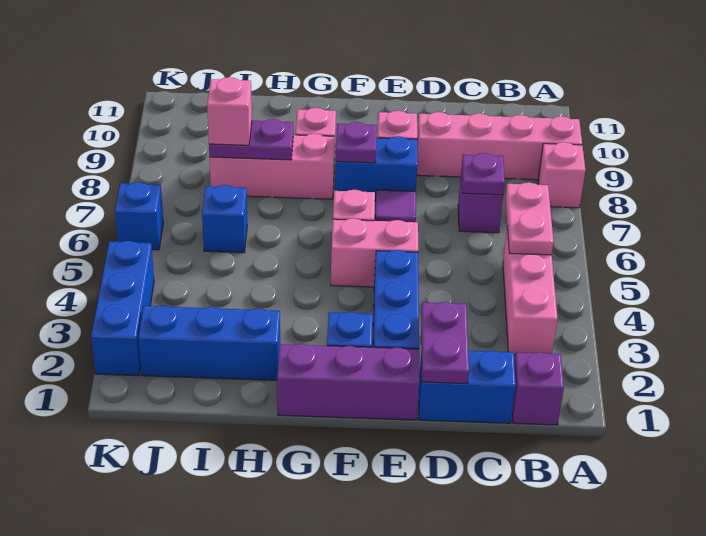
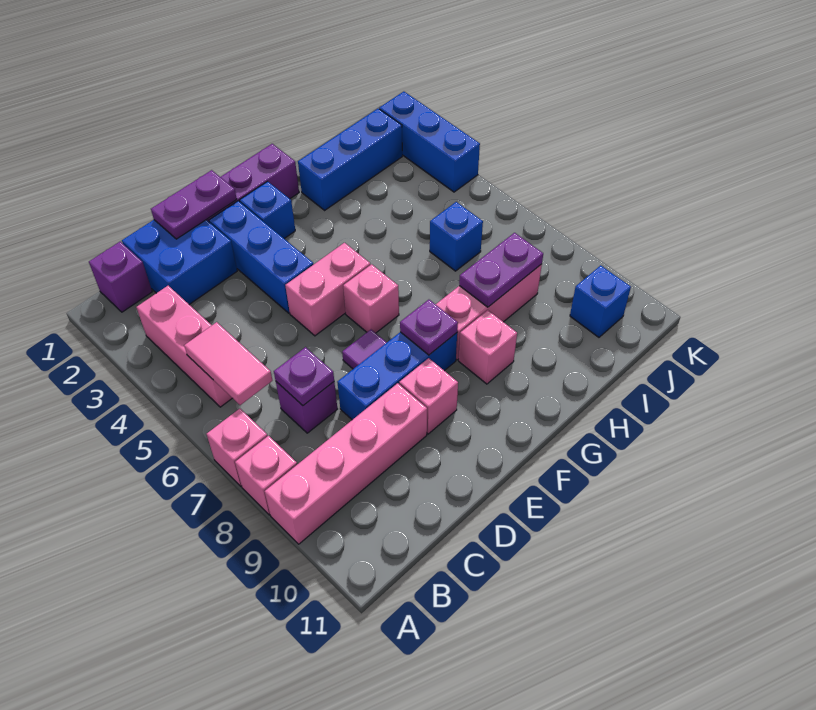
pink plate B5:B6 level 2 -> pink tile B5:B6 level 2
blue brick C1:D1 level 1 -> blue brick C1:D2 level 1
purple plate D1:D2 level 2 -> purple plate D1:E1 level 2
blue brick E8:F8 level 1 -> blue brick D8:F8 level 1
pink brick I8 level 3 -> pink brick A7 level 1
blue brick K6 level 1 -> blue brick J10 level 1

